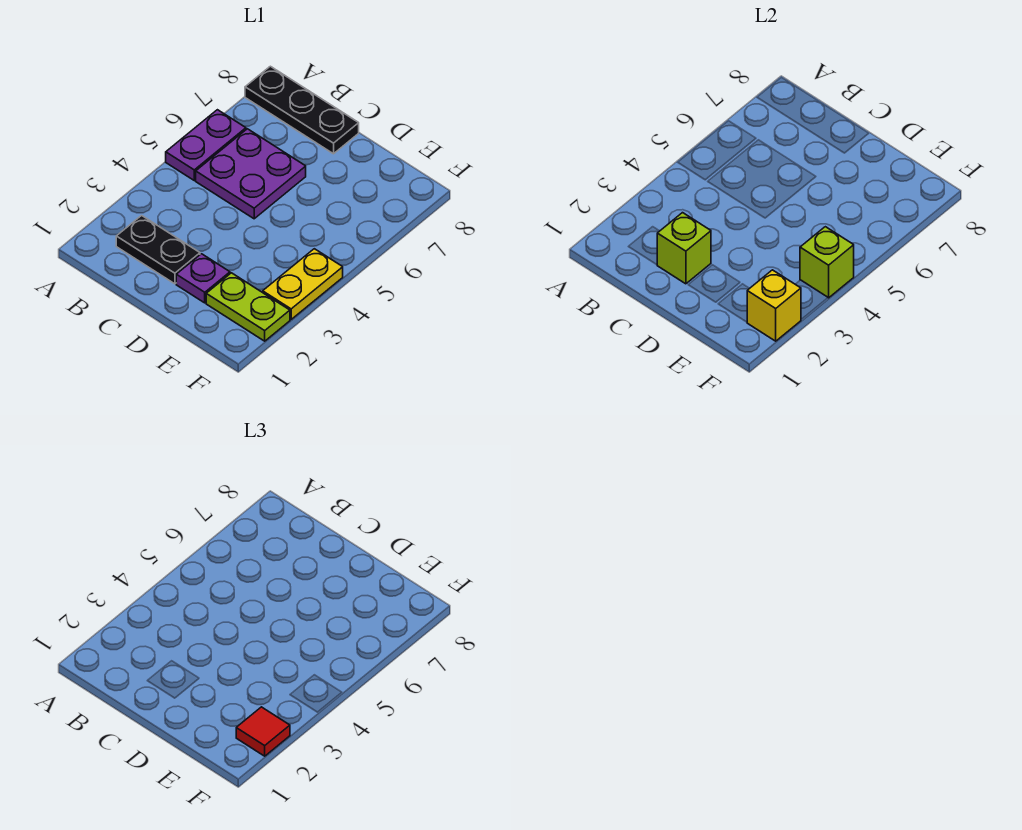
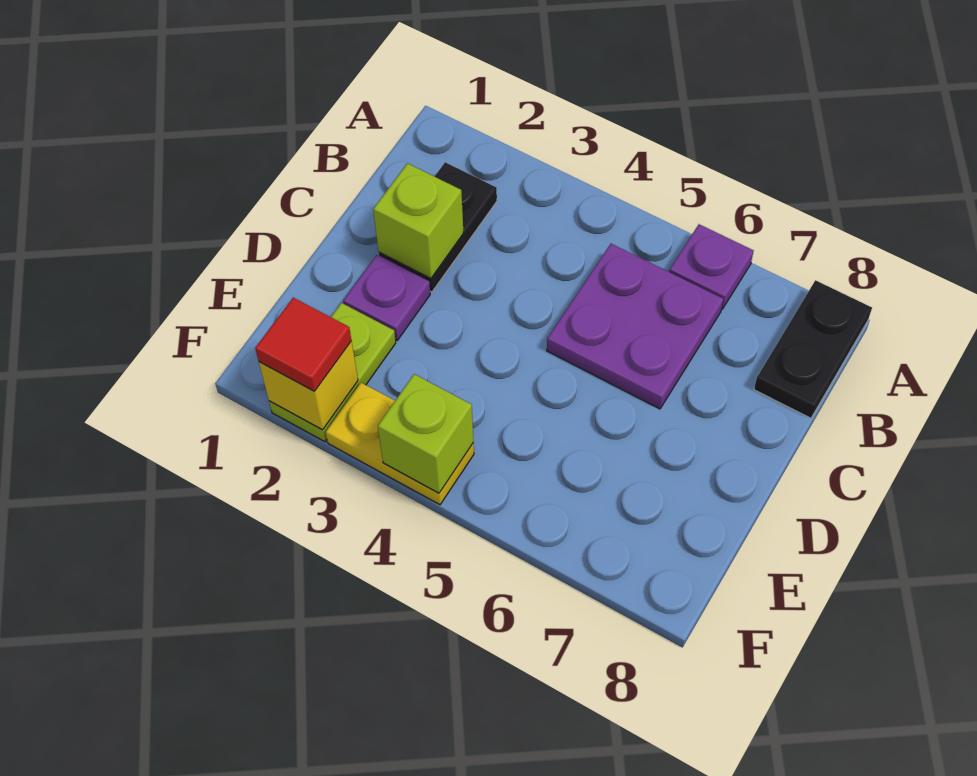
purple plate A5:A6 level 1 -> purple plate A6 level 1
black plate A8:C8 level 1 -> black plate A8:B8 level 1

